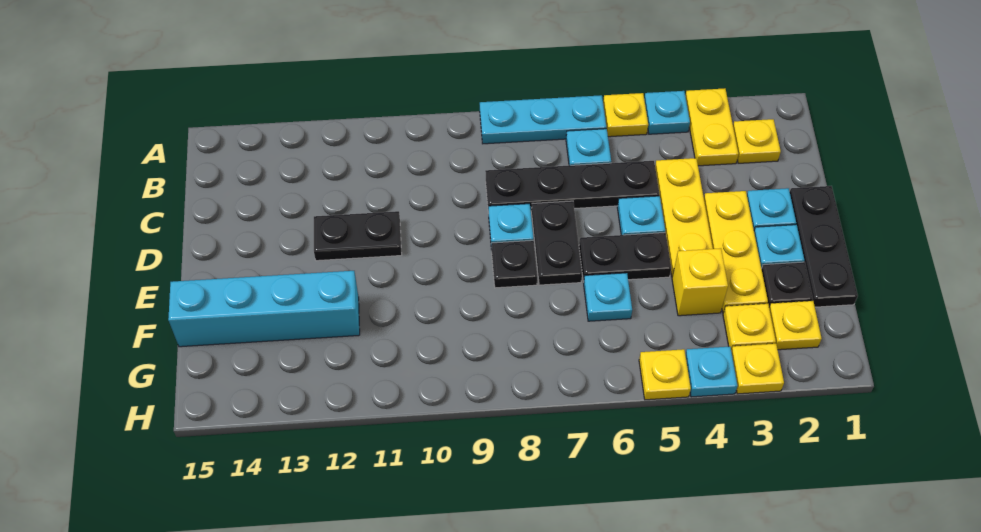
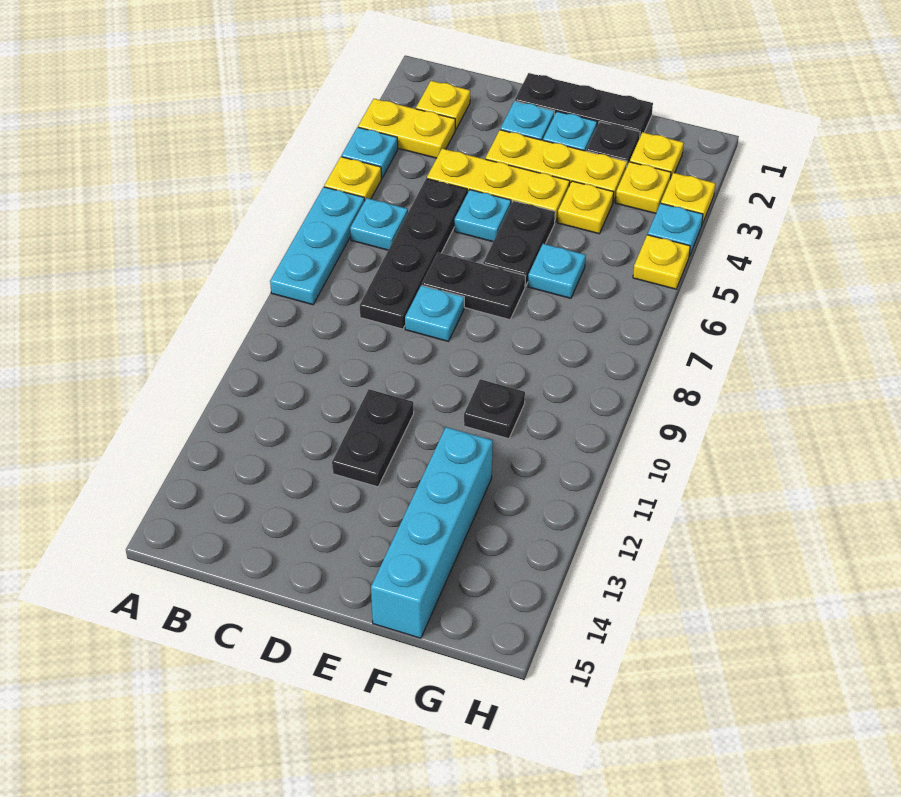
black plate E8 level 1 -> black plate F10 level 1
yellow brick F4 level 1 -> yellow plate F4 level 1

